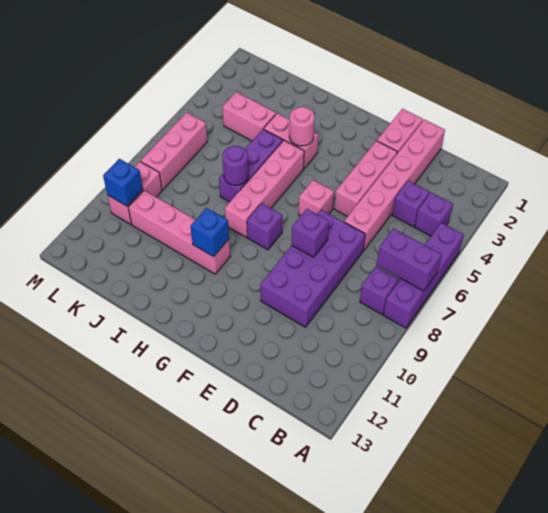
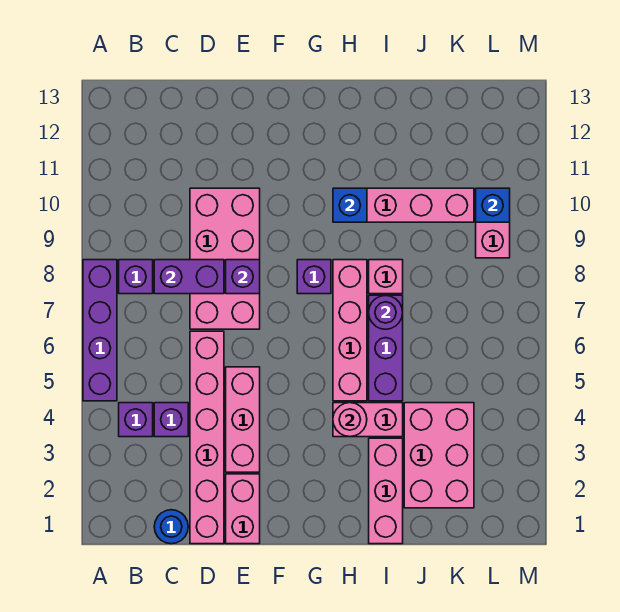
purple brick A7:B7 level 2 -> purple brick C8:D8 level 2
none -> blue round brick C1 level 1
purple brick D7:E10 level 1 -> pink brick D7:E10 level 1
pink brick F6 level 1 -> pink brick I8 level 1
pink brick J4:K4 level 1 -> pink brick J2:K4 level 1
pink brick L6:L8 level 1 -> pink brick I1:I3 level 1

